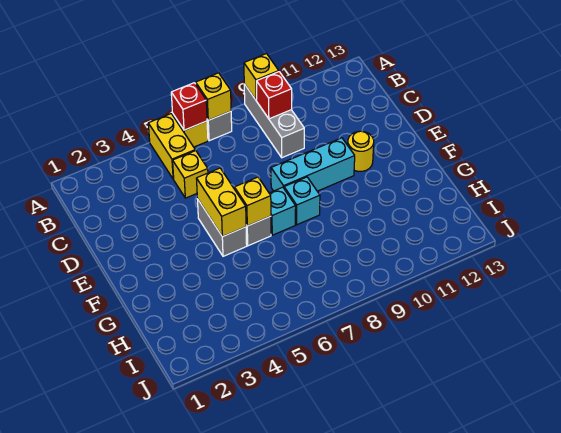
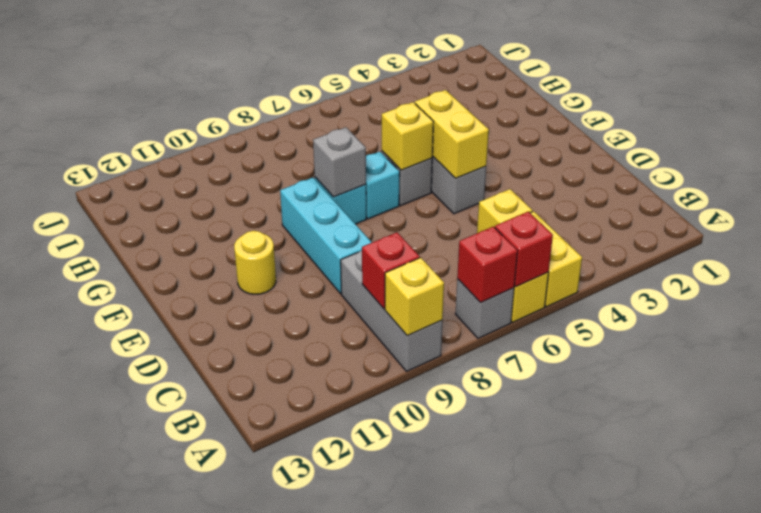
yellow brick A7 level 2 -> red brick A7 level 2
cyan brick E8:E10 level 1 -> cyan brick D9:F9 level 1
none -> grey brick F8 level 2

